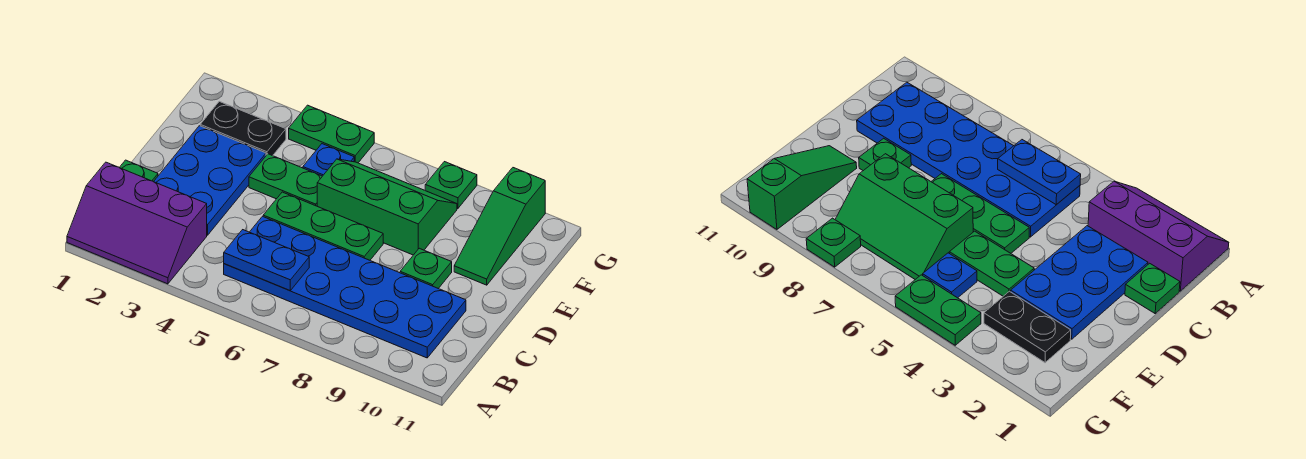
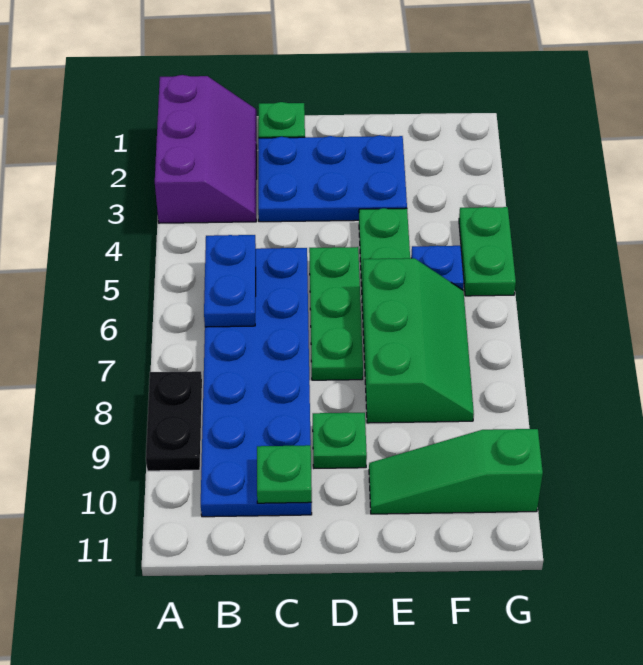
purple slope A1:B3 level 1 top B -> purple slope A1:B3 level 1 top A
black plate F2:F3 level 1 -> black plate A8:A9 level 1
green plate G8 level 1 -> green plate C10 level 2

